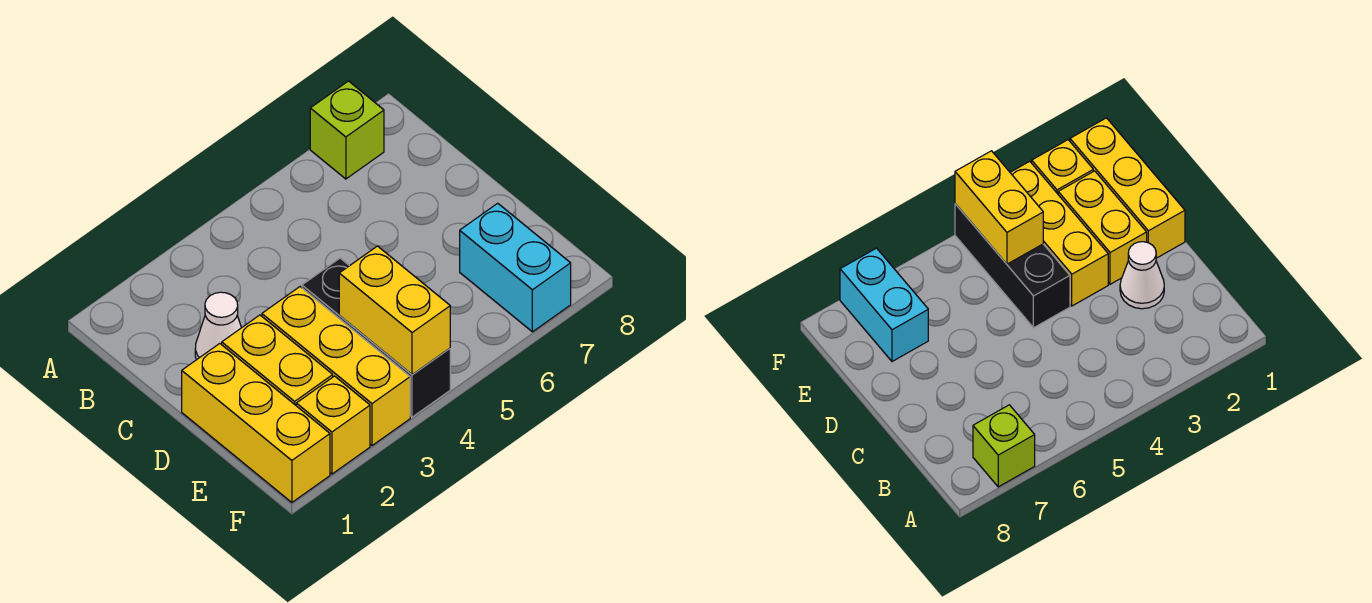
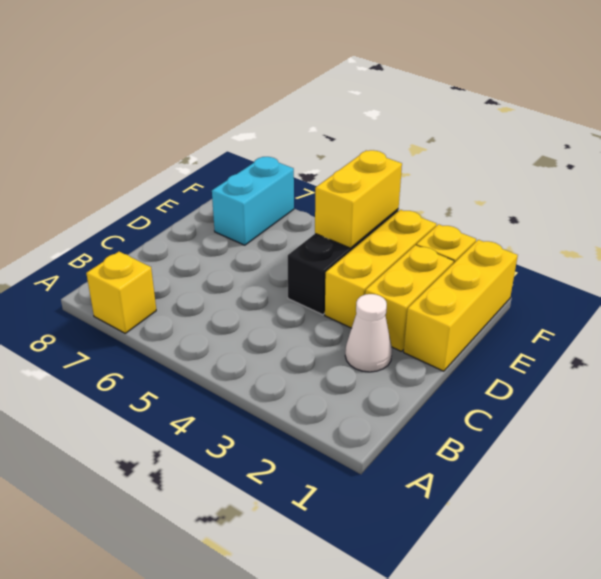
lime brick A7 level 1 -> yellow brick A7 level 1

